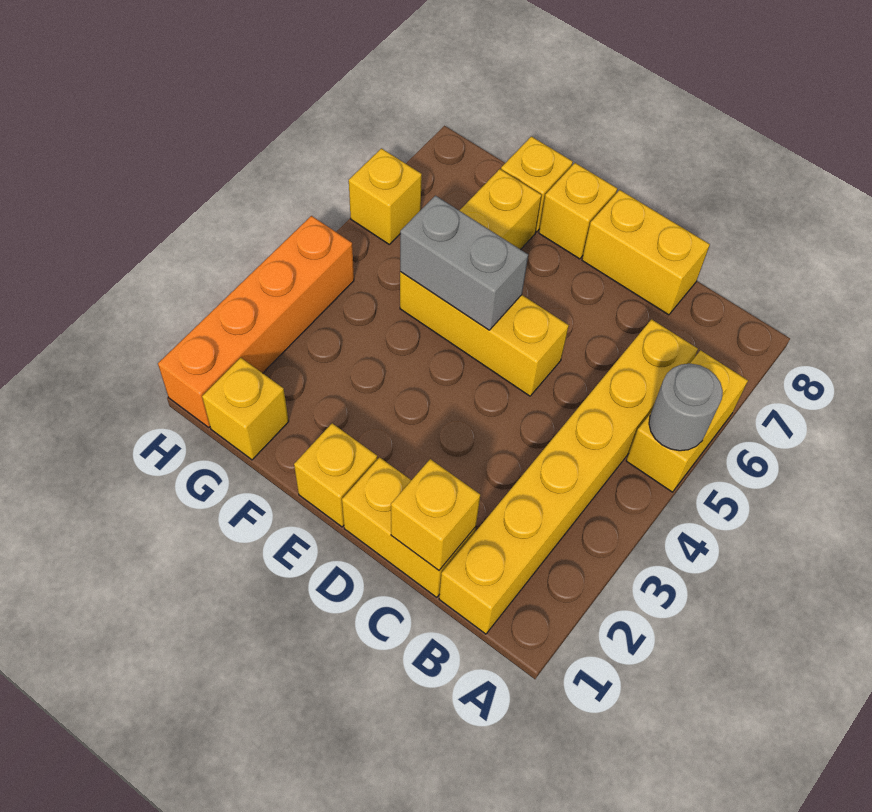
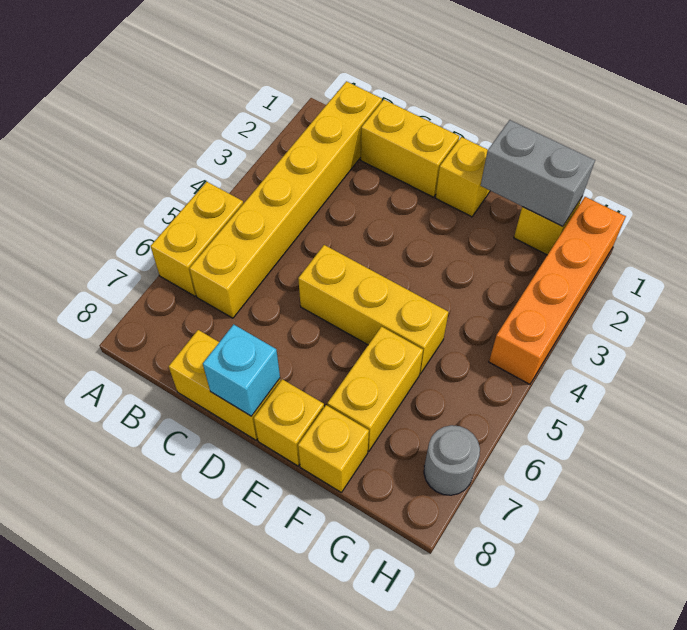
grey round brick A5 level 2 -> grey round brick H7 level 1
yellow brick C1 level 2 -> none
none -> cyan brick D8 level 2
grey brick E5:F5 level 2 -> grey brick F1:G1 level 2
yellow brick H6 level 1 -> none

